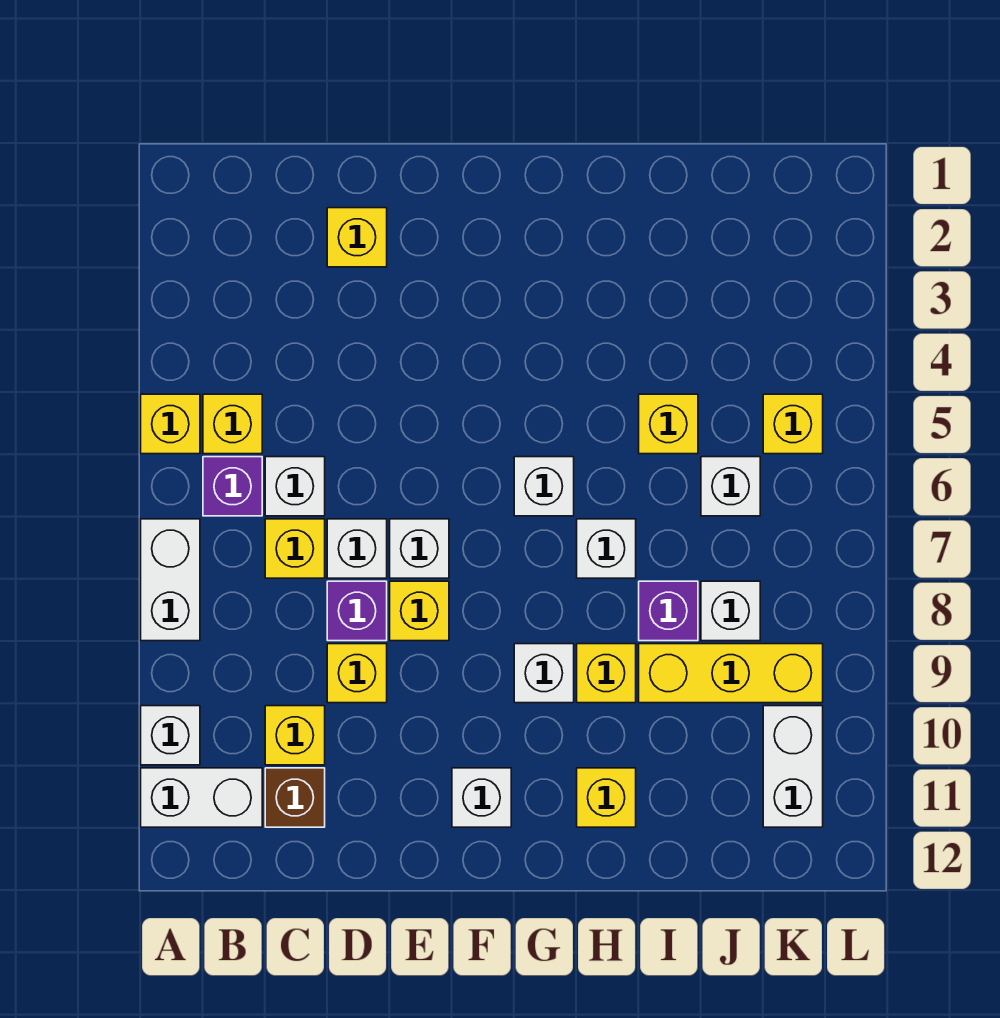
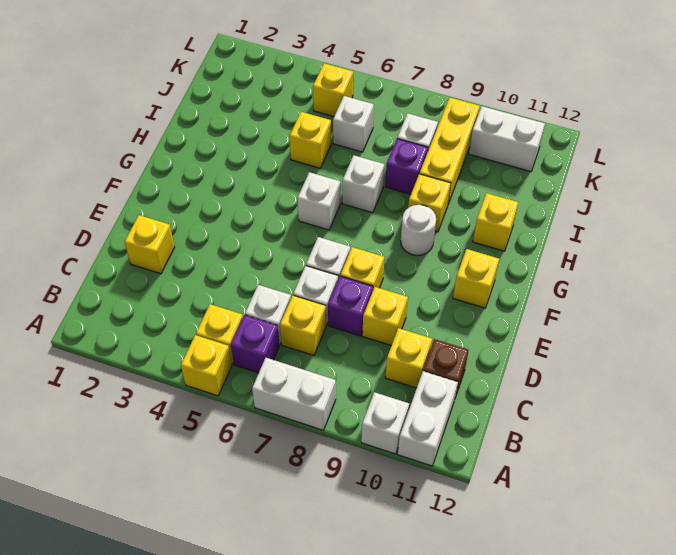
white brick F11 level 1 -> yellow brick F11 level 1
white brick G9 level 1 -> white round brick G9 level 1

